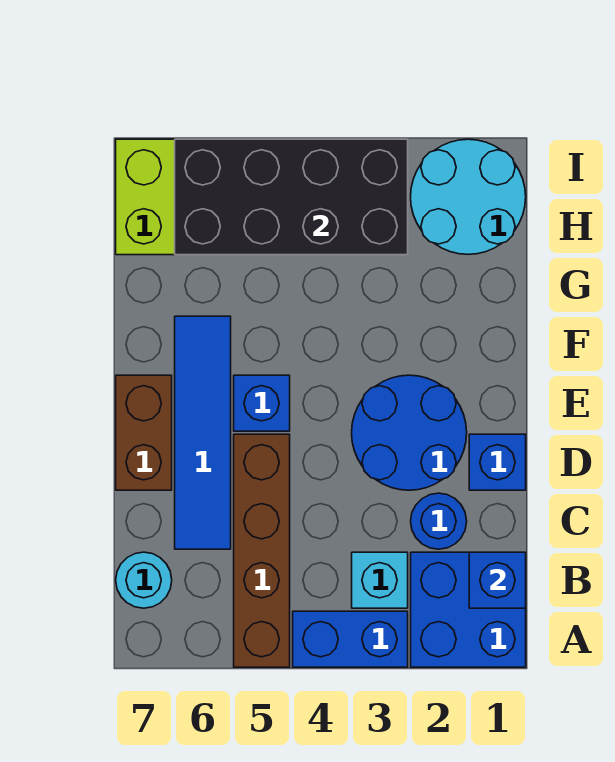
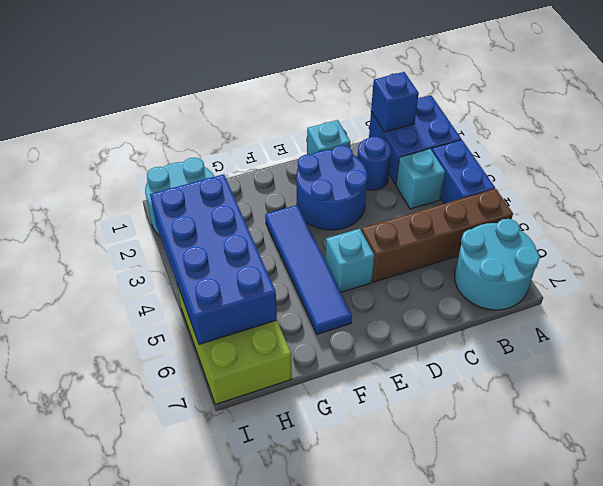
cyan round brick B7 level 1 -> cyan round brick A6:B7 level 1
blue tile C6:F6 level 1 -> blue tile F3:F6 level 1
blue brick D1 level 1 -> cyan brick D1 level 1
brown brick D7:E7 level 1 -> none
blue brick E5 level 1 -> cyan brick E5 level 1
black brick H3:I6 level 2 -> blue brick H3:I6 level 2

